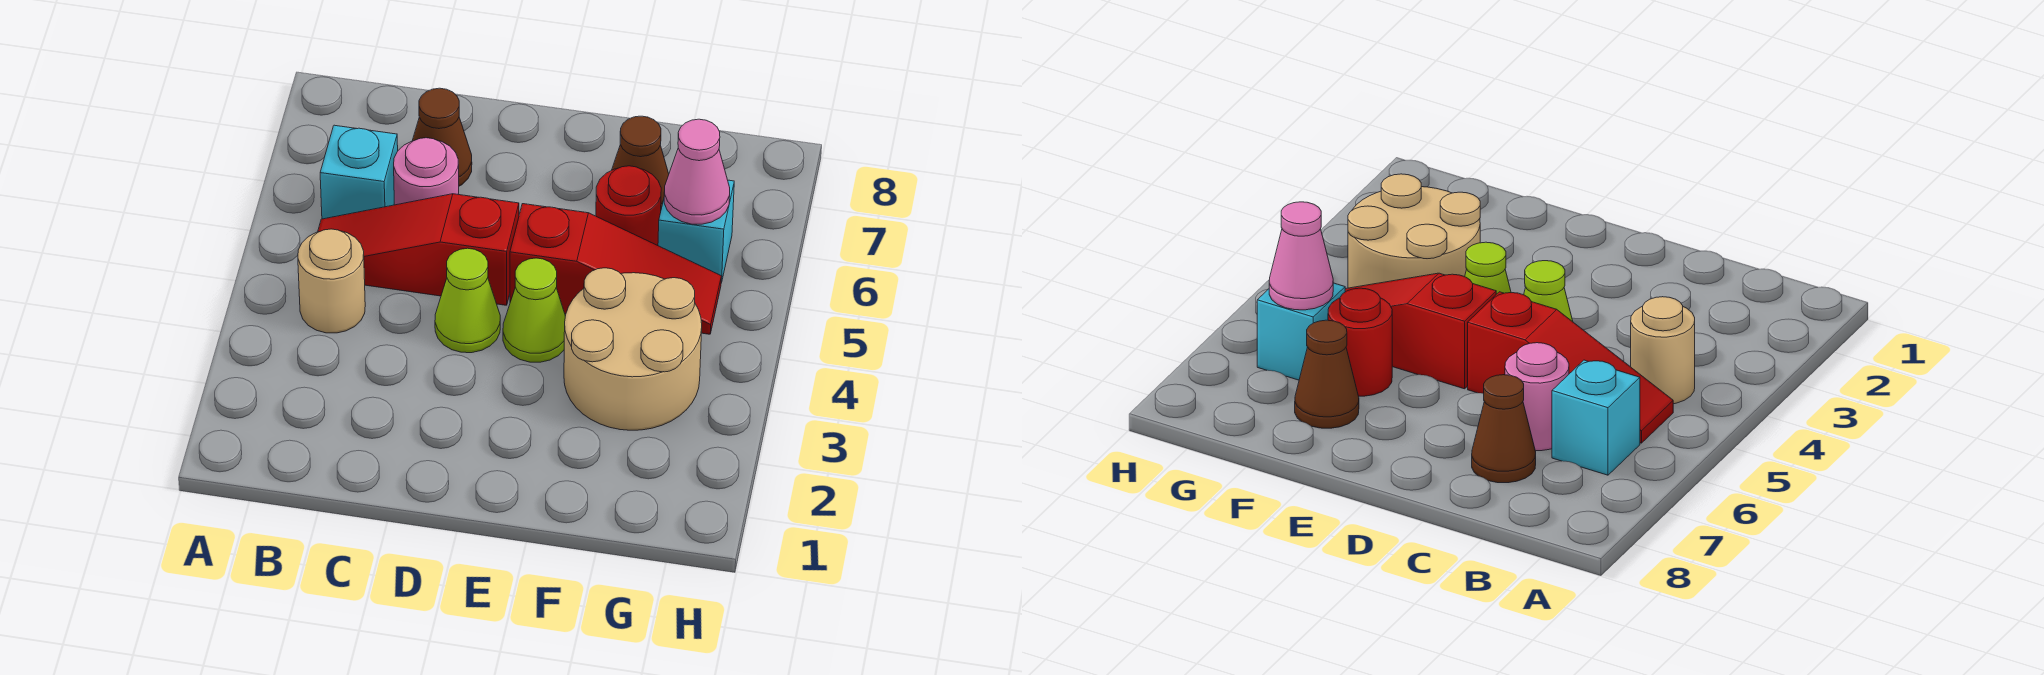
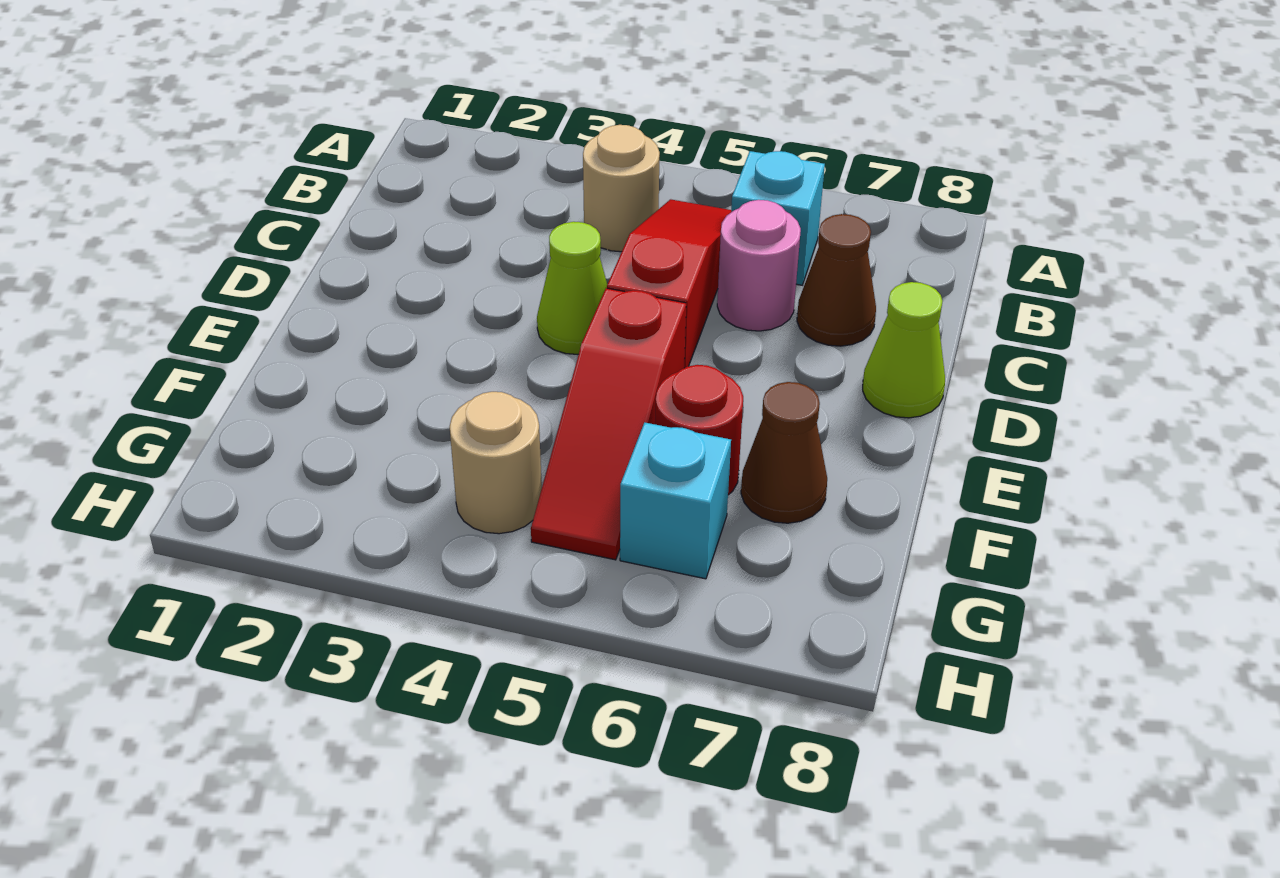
lime cone E4 level 1 -> lime cone D8 level 1
tan round brick F3:G4 level 1 -> tan round brick G4 level 1
pink cone G6 level 2 -> none

